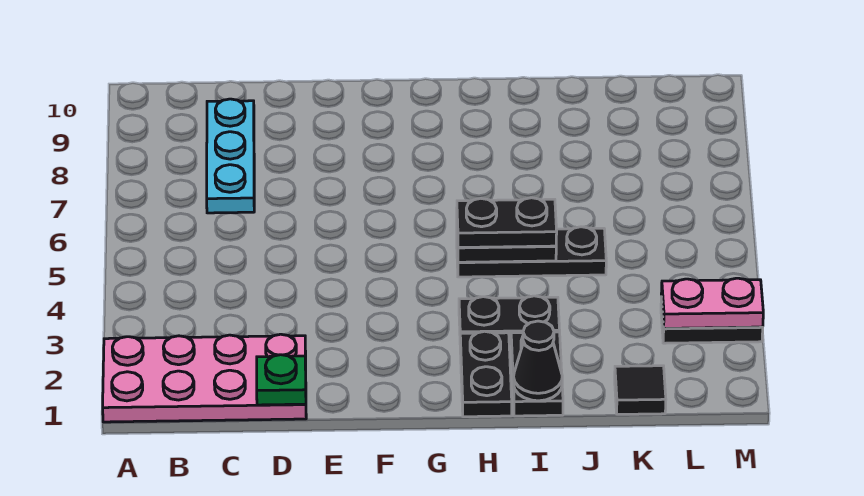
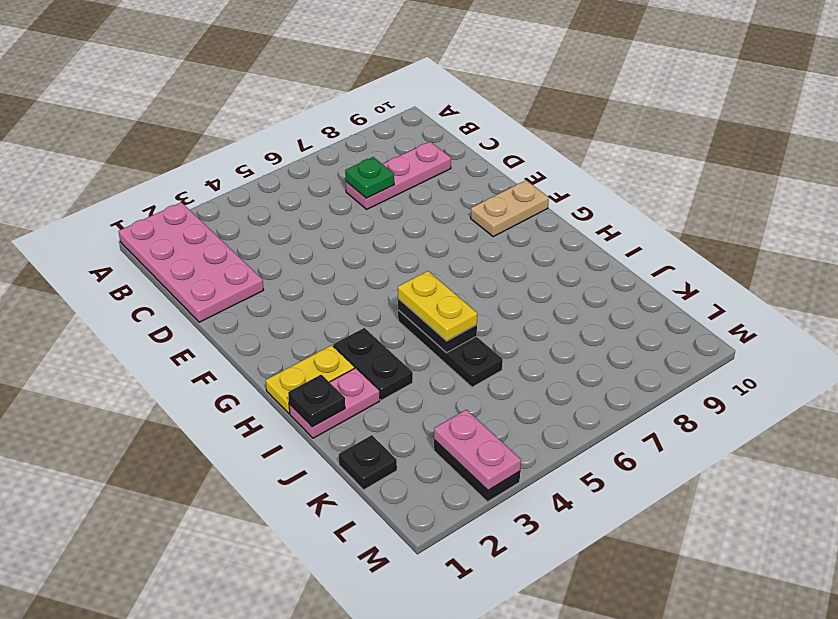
cyan plate C7:C9 level 1 -> pink plate C7:C9 level 1
green plate D1 level 2 -> green plate C7 level 2
none -> tan plate F9:F10 level 1
black plate H1:H2 level 1 -> yellow plate H1:H2 level 1
black plate H5:I5 level 3 -> yellow plate H5:I5 level 3
black plate I1:I2 level 1 -> pink plate I1:I2 level 1
black cone I1 level 2 -> black plate I1 level 2
black tile K1 level 1 -> black plate K1 level 1

